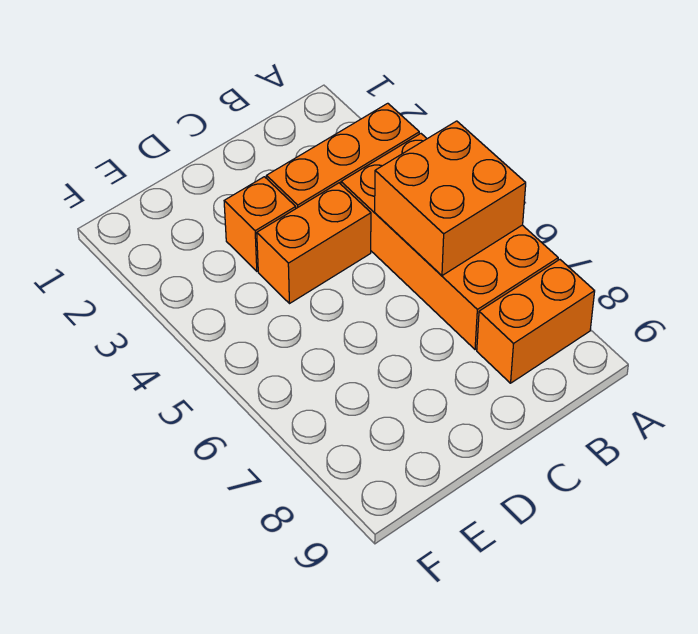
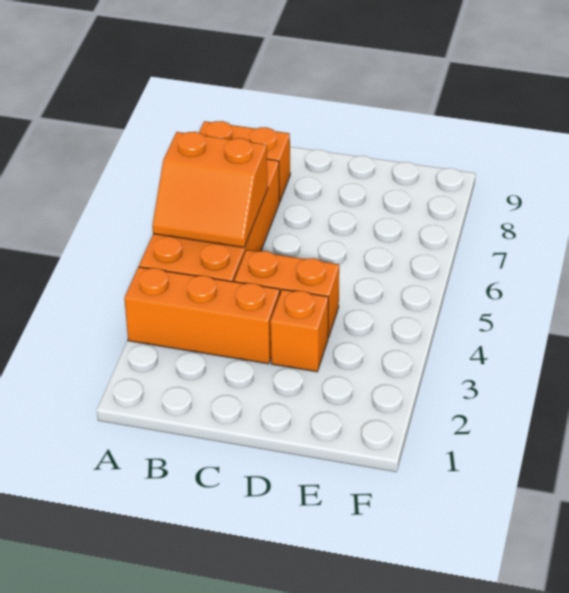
orange brick A5:B6 level 2 -> orange slope A5:B6 level 2 top 6

